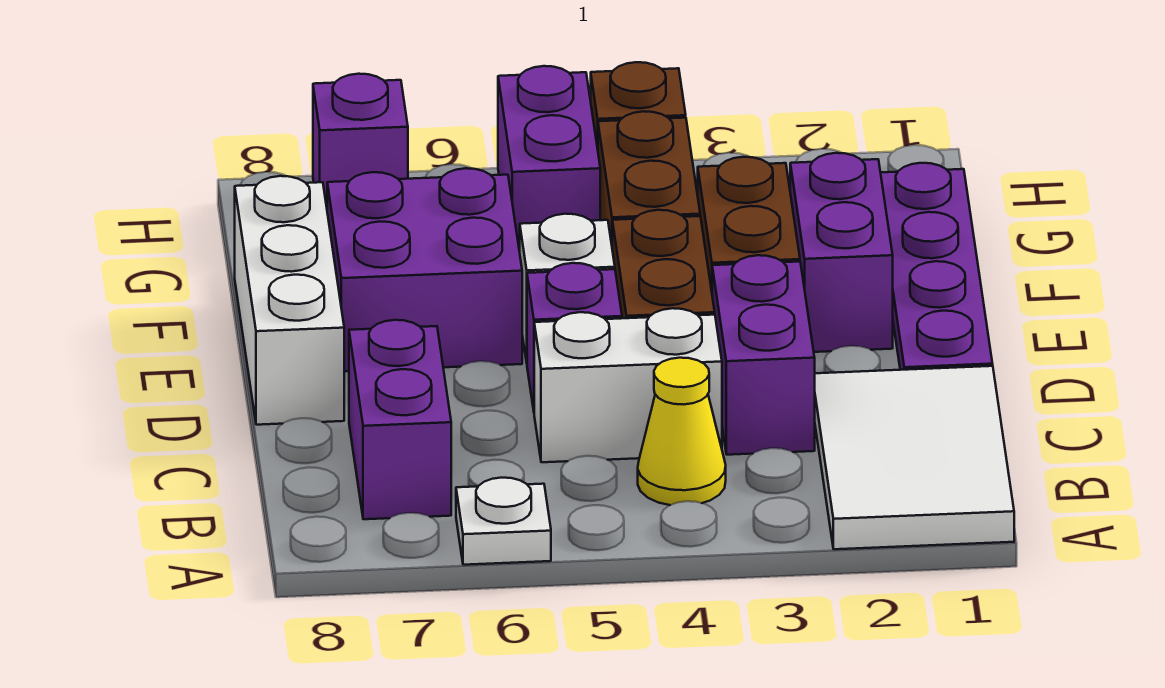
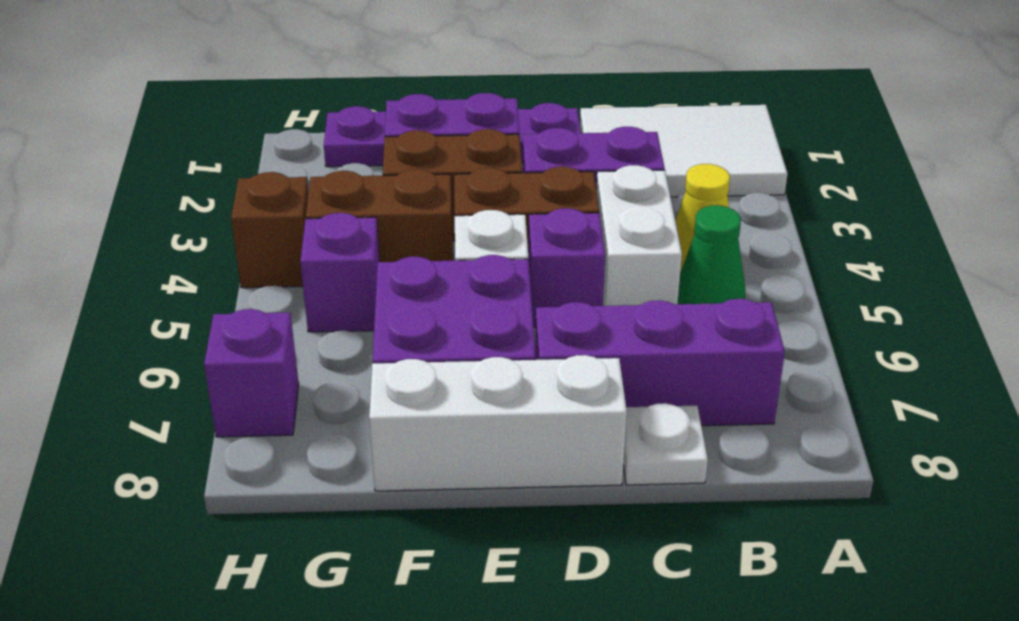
white plate A6 level 1 -> white plate C8 level 1
none -> green cone B5 level 1
purple brick B7:C7 level 1 -> purple brick B7:D7 level 1
purple brick G5:H5 level 1 -> purple brick G5 level 1

